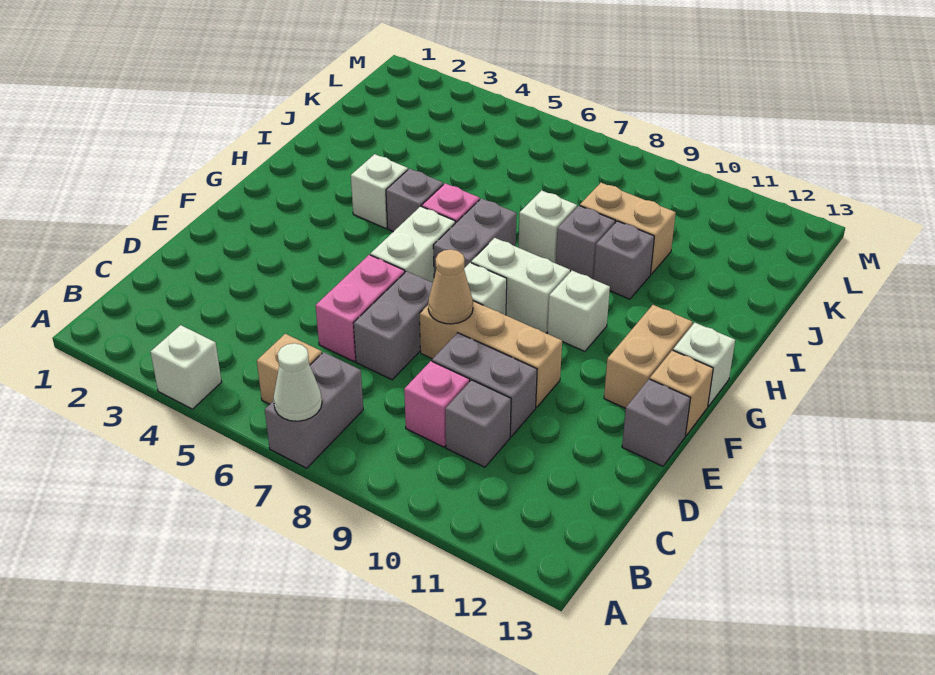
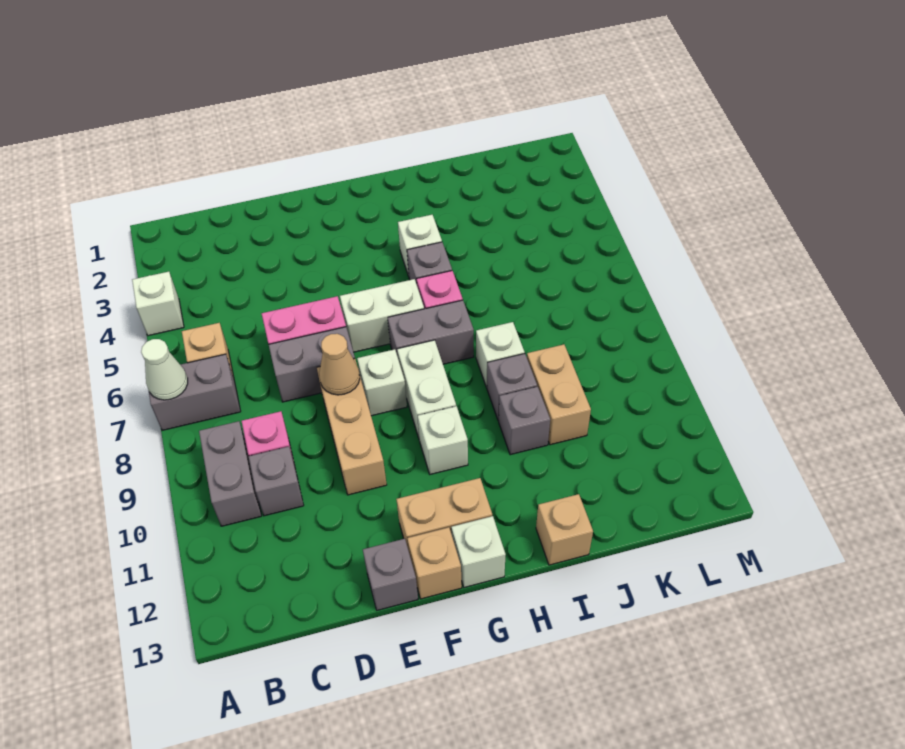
grey brick D9:D10 level 1 -> grey brick B9:B10 level 1
none -> tan brick I13 level 1

